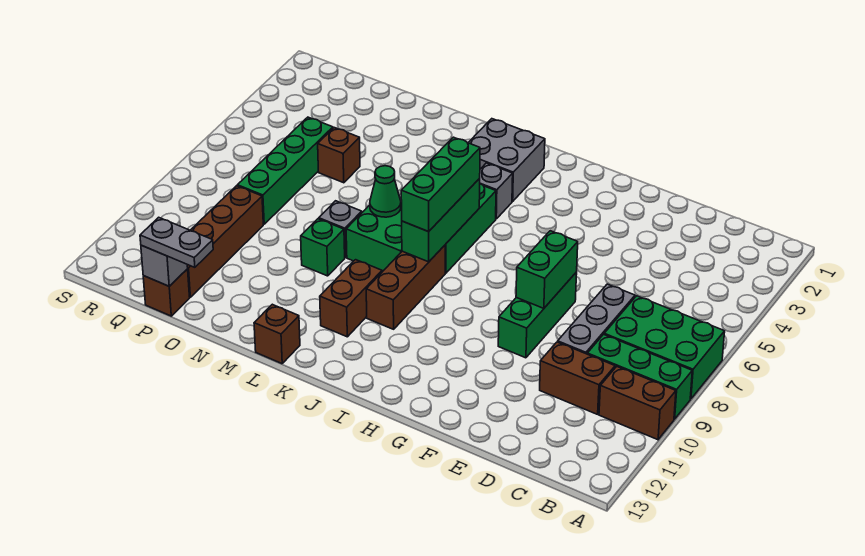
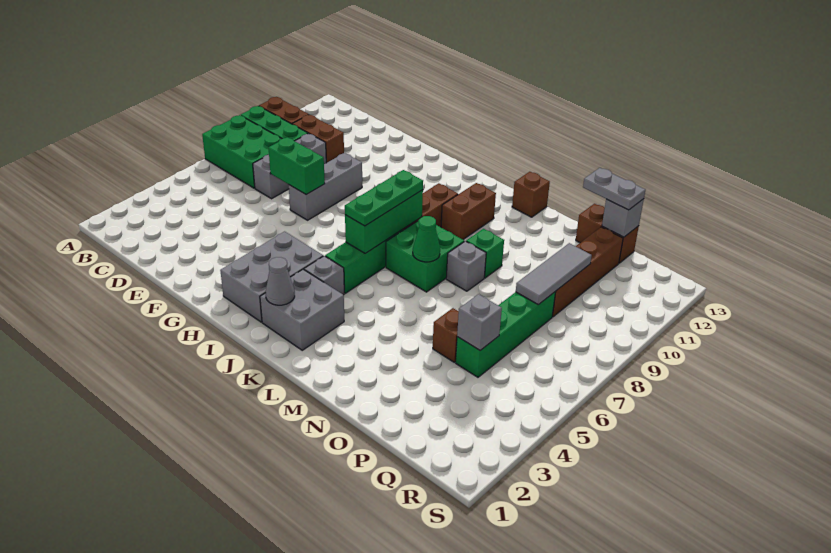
green brick F7:F9 level 1 -> grey brick F7:F9 level 1
green brick F7:F8 level 2 -> green brick E7:F7 level 2
none -> grey brick H2:I4 level 1
none -> grey cone J2 level 2
green brick J6:J8 level 3 -> green plate J6:J8 level 3
none -> grey brick P5 level 2
none -> grey tile P8:P10 level 2
brown brick P13 level 1 -> brown brick O13:P13 level 1

